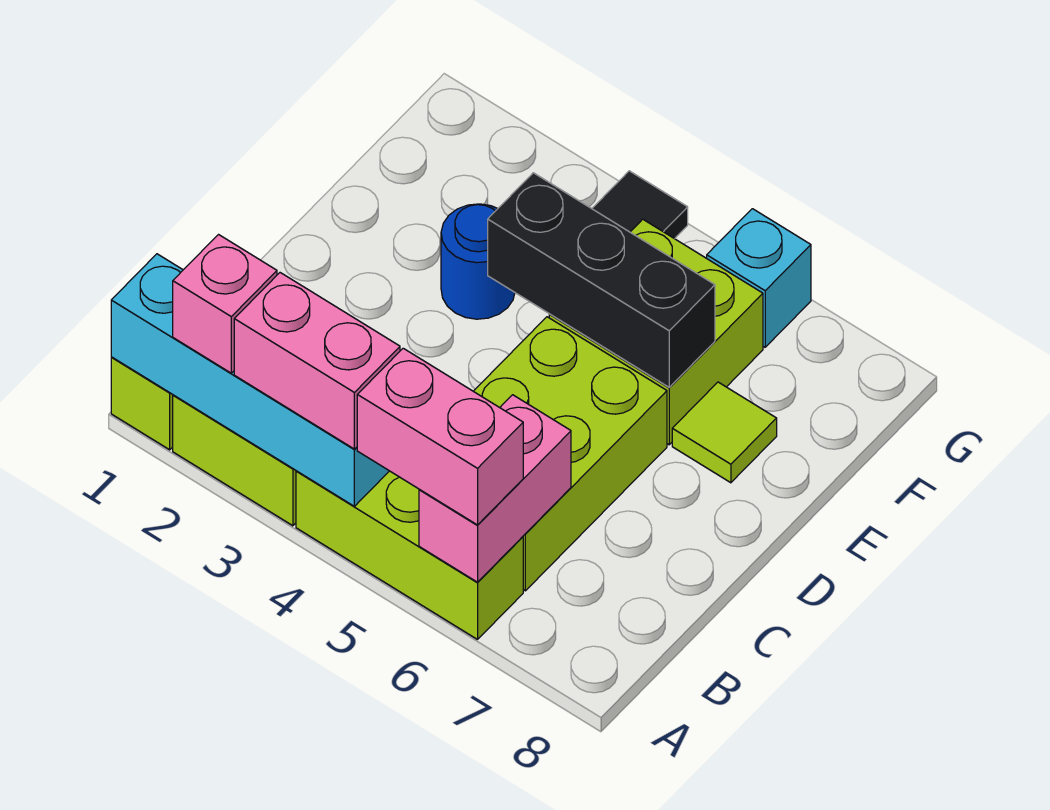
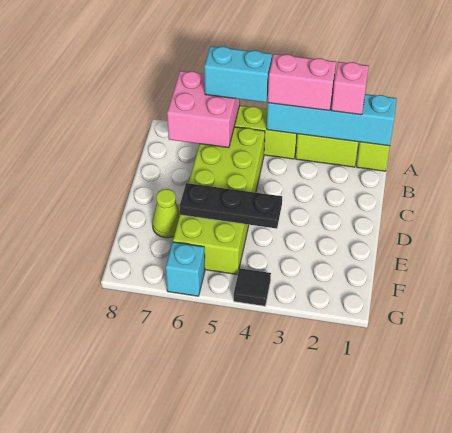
pink brick A5:A6 level 3 -> cyan brick A5:A6 level 3
pink brick A6:B6 level 2 -> pink brick A6:B7 level 2
blue round brick E3 level 1 -> none
black brick E4:E6 level 2 -> black plate E4:E6 level 2
lime tile E7 level 1 -> lime cone E7 level 1

